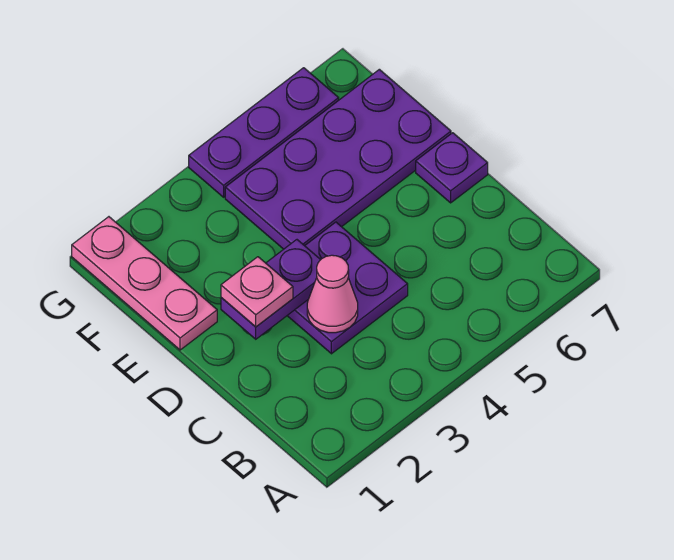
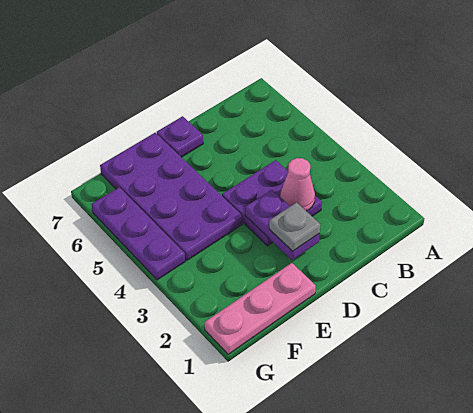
pink plate D2 level 3 -> grey plate D2 level 3

